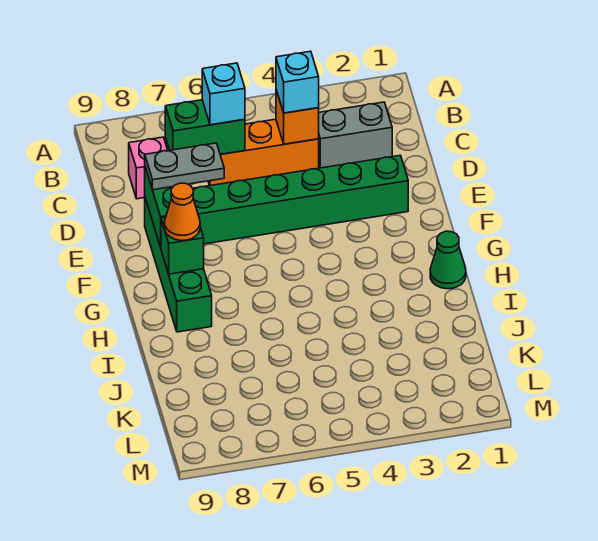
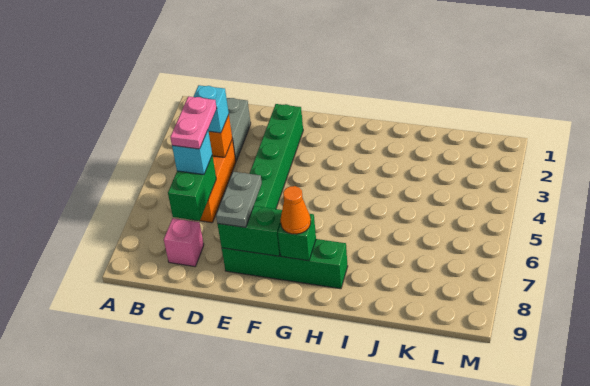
none -> pink plate C5:C6 level 4
green cone H1 level 1 -> none

